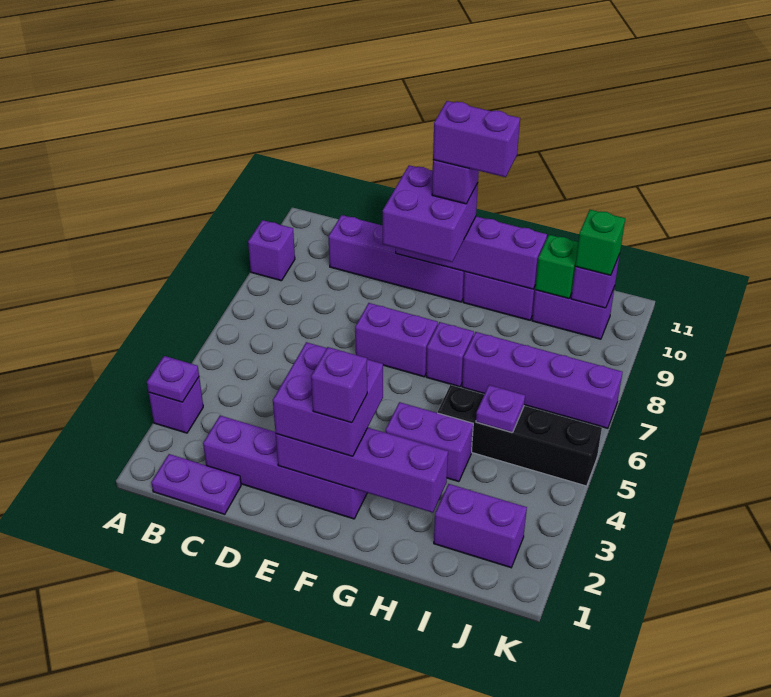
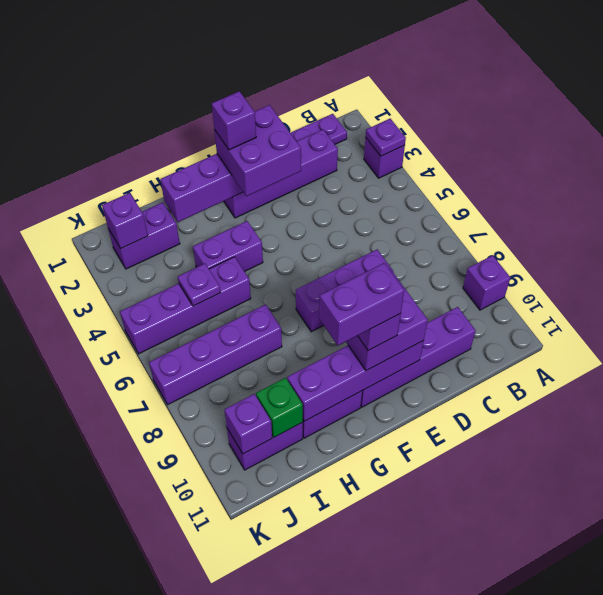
purple brick E7:F7 level 1 -> purple brick D7:F7 level 1
purple brick G7 level 1 -> purple brick J2 level 2
black brick H5:K5 level 1 -> purple brick H5:K5 level 1
green brick J10 level 3 -> none

